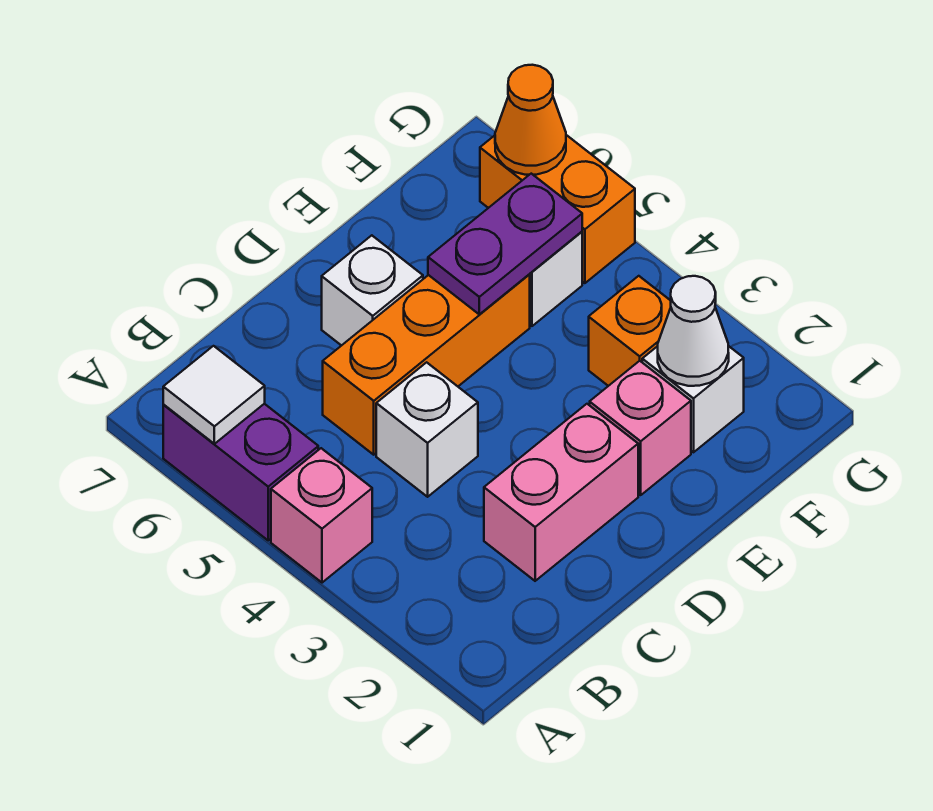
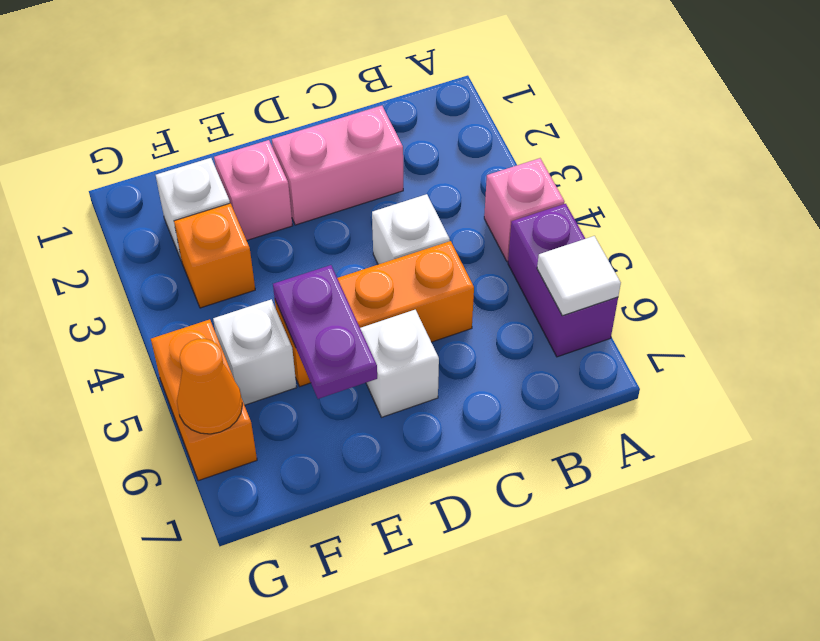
purple plate E5:F5 level 2 -> purple plate E5:E6 level 2
white cone F2 level 2 -> none

